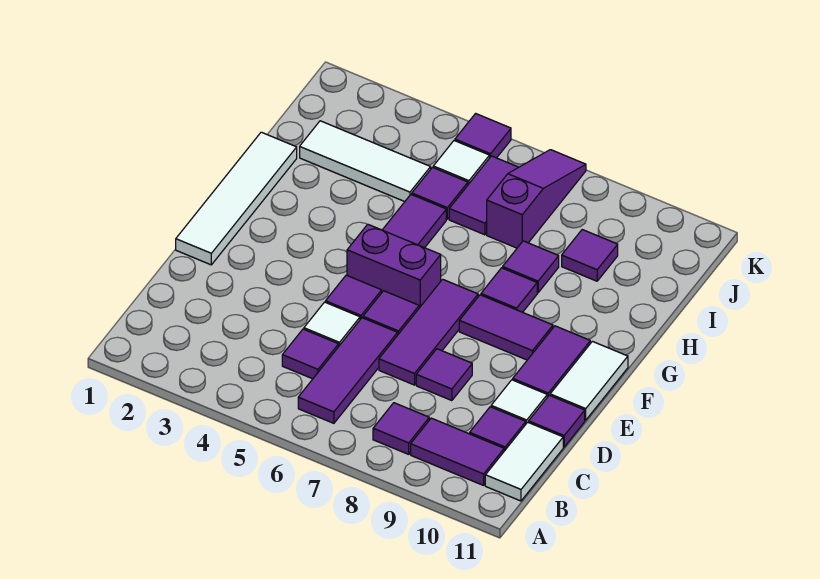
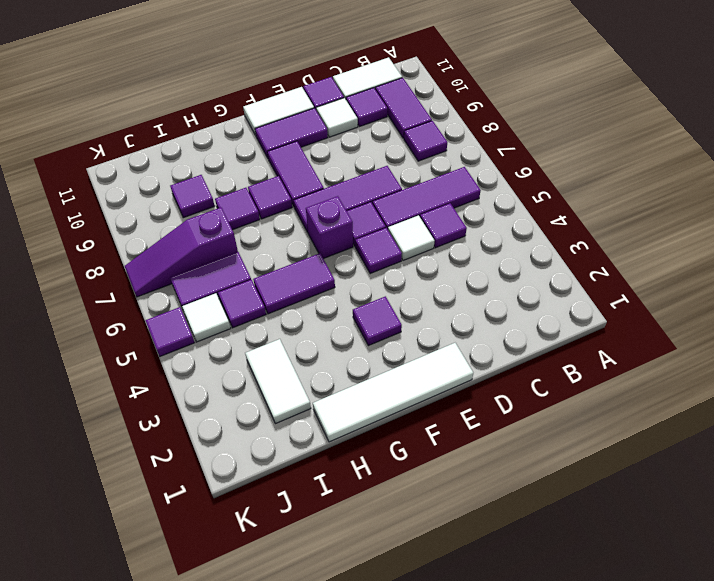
purple tile D8 level 1 -> purple tile F3 level 1
purple brick F5:F6 level 1 -> purple brick F6 level 1
white tile I2:I4 level 1 -> white tile I2:I3 level 1

